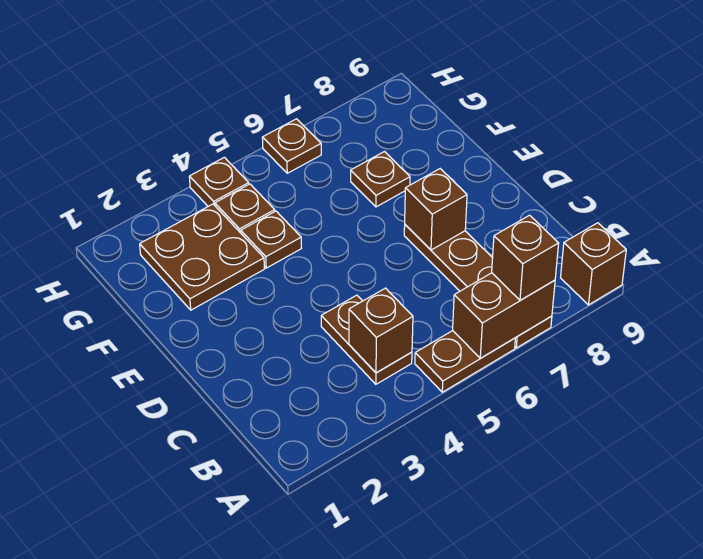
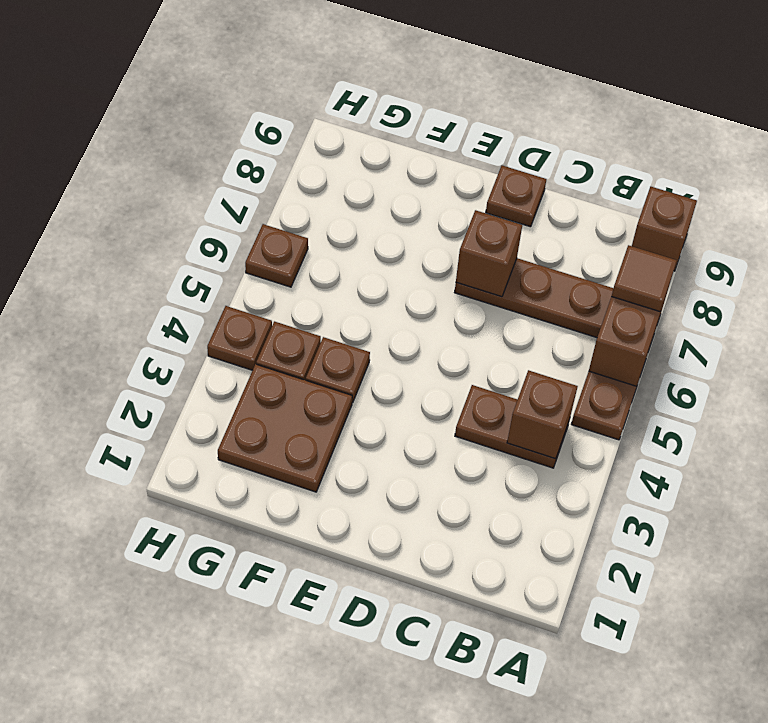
brown brick A7 level 3 -> brown tile A7 level 3
brown plate F7 level 1 -> brown plate D9 level 1

